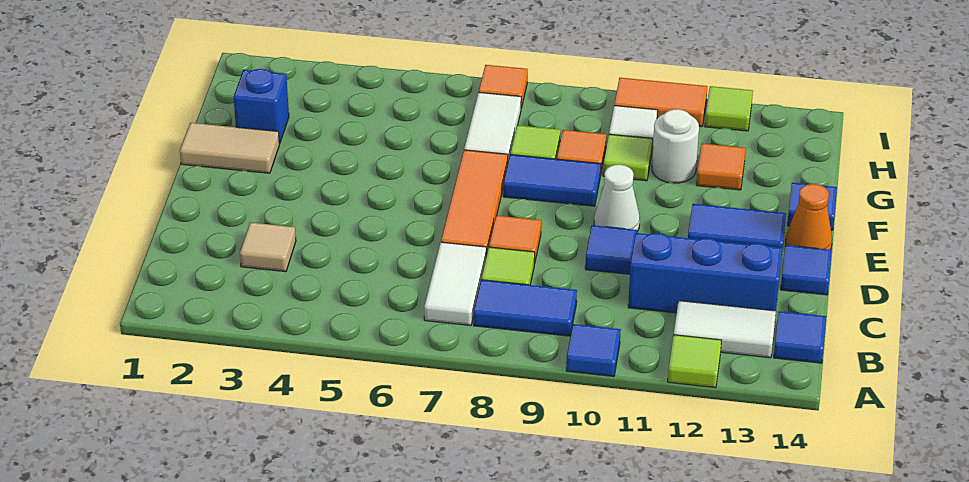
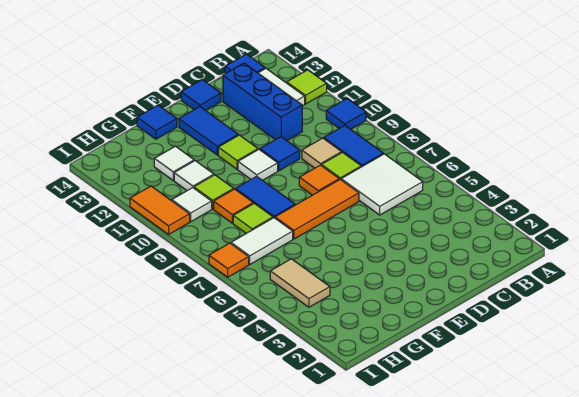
white tile B7:C7 level 1 -> white tile B6:C7 level 1
tan tile C3 level 1 -> tan tile C9 level 1
white cone E10 level 1 -> white tile E10 level 1
orange cone E14 level 1 -> none
tan tile F1:F2 level 1 -> tan tile H4:H5 level 1
blue brick G2 level 1 -> none
white round brick G11 level 1 -> white tile G11 level 1
orange tile G12 level 1 -> white tile G12 level 1
lime tile I12 level 1 -> lime tile E11 level 1

